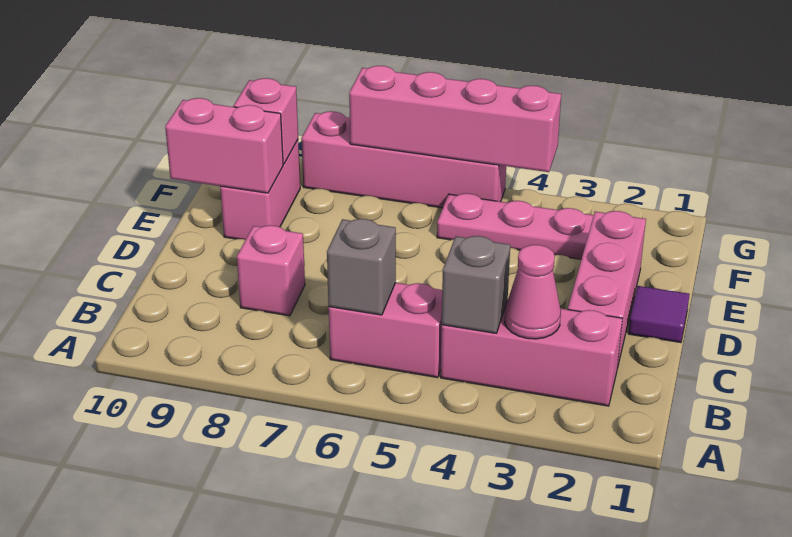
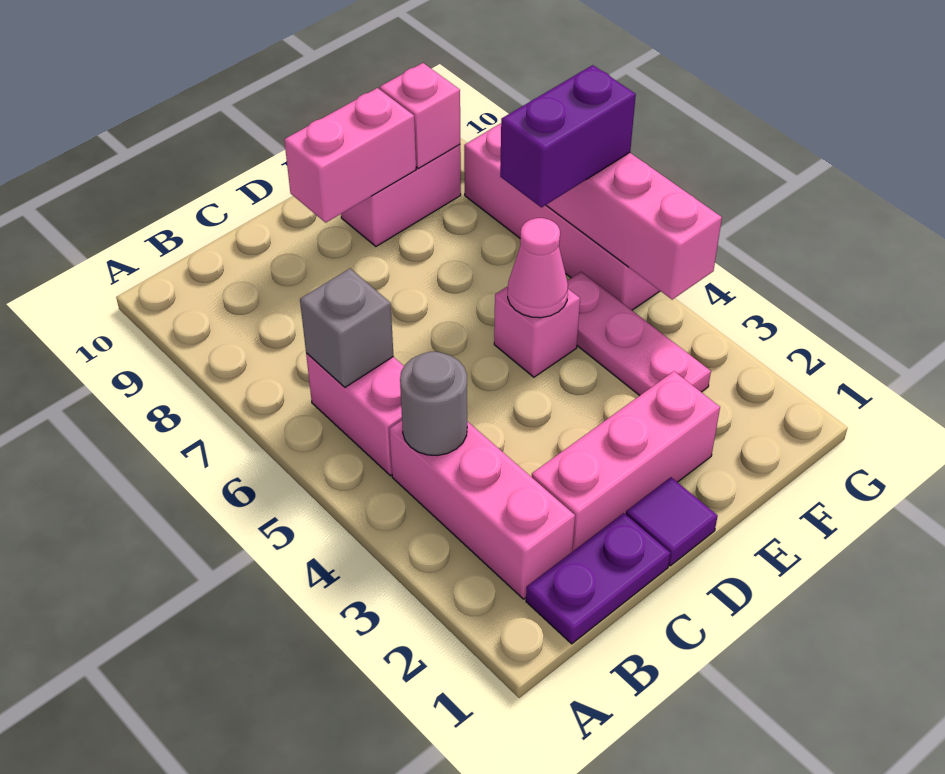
none -> purple plate B1:C1 level 1
pink cone B3 level 2 -> pink cone E5 level 2
grey brick B4 level 2 -> grey round brick B4 level 2
pink brick C8 level 1 -> pink brick E5 level 1
pink brick E9:E10 level 2 -> pink brick D9:E9 level 2
none -> purple brick F6:G6 level 3

